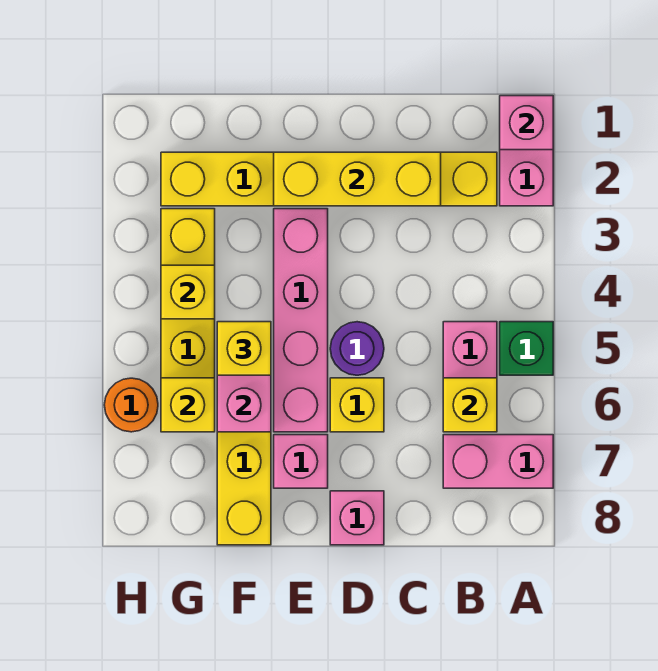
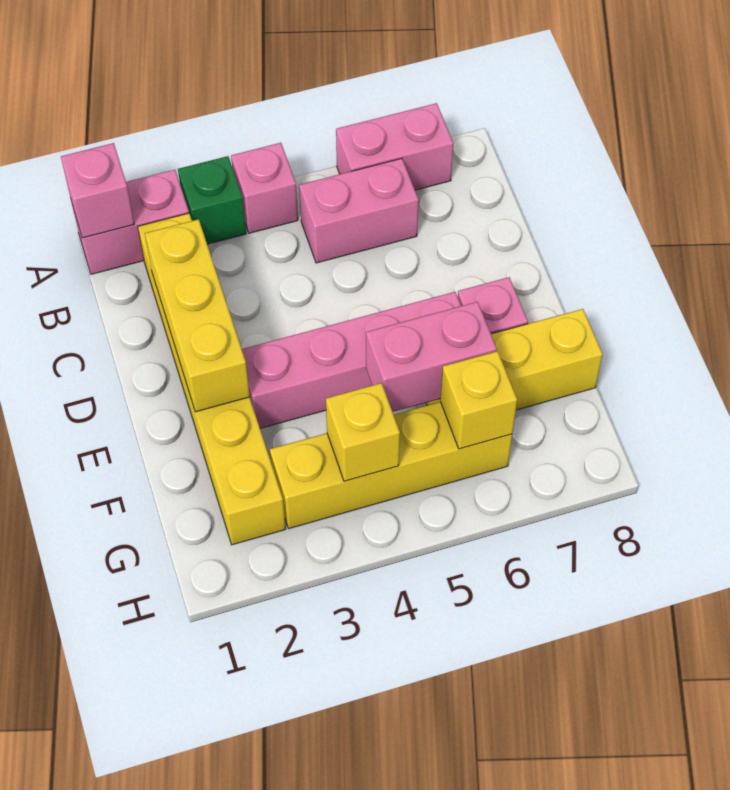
green brick A5 level 1 -> green brick A3 level 1
pink brick A7:B7 level 1 -> pink brick A6:A7 level 1
yellow brick B6 level 2 -> none
purple round brick D5 level 1 -> none
yellow brick D6 level 1 -> none
pink brick D8 level 1 -> pink brick A4 level 1
yellow brick F5 level 3 -> none
orange round brick H6 level 1 -> none

